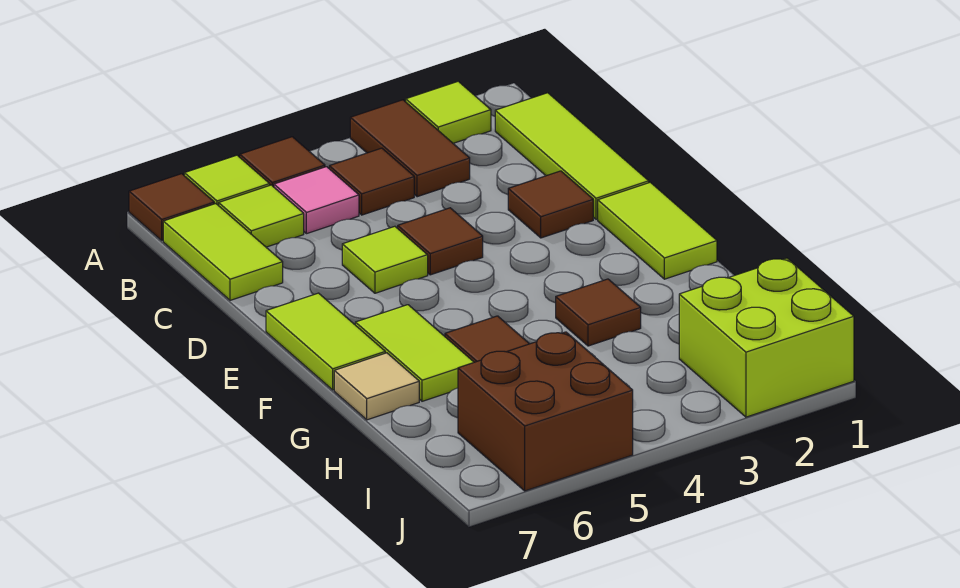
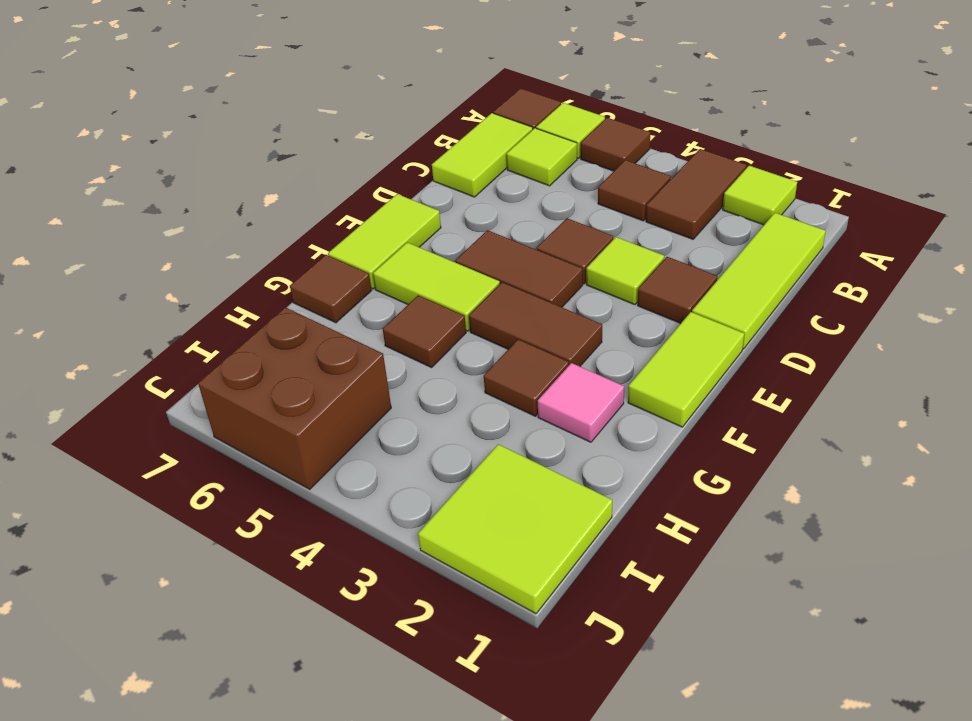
pink tile B5 level 1 -> pink tile G2 level 1
lime tile D5 level 1 -> lime tile D3 level 1
none -> brown tile E4:E5 level 1
none -> brown tile F3:F4 level 1
lime tile F6:G6 level 1 -> lime tile F5:F6 level 1
tan tile G7 level 1 -> brown tile G7 level 1
lime brick I1:J2 level 1 -> lime tile I1:J2 level 1

